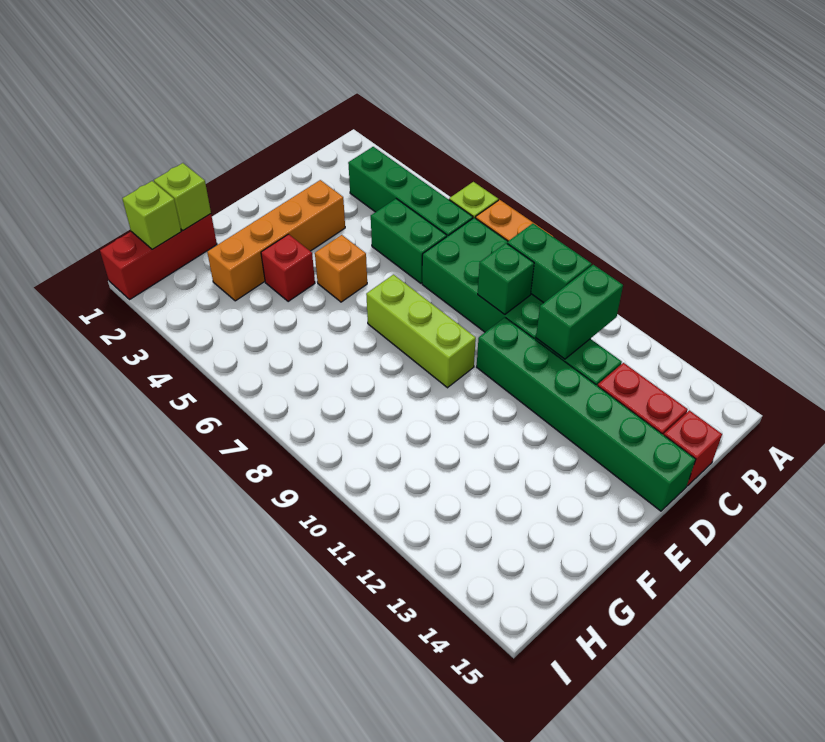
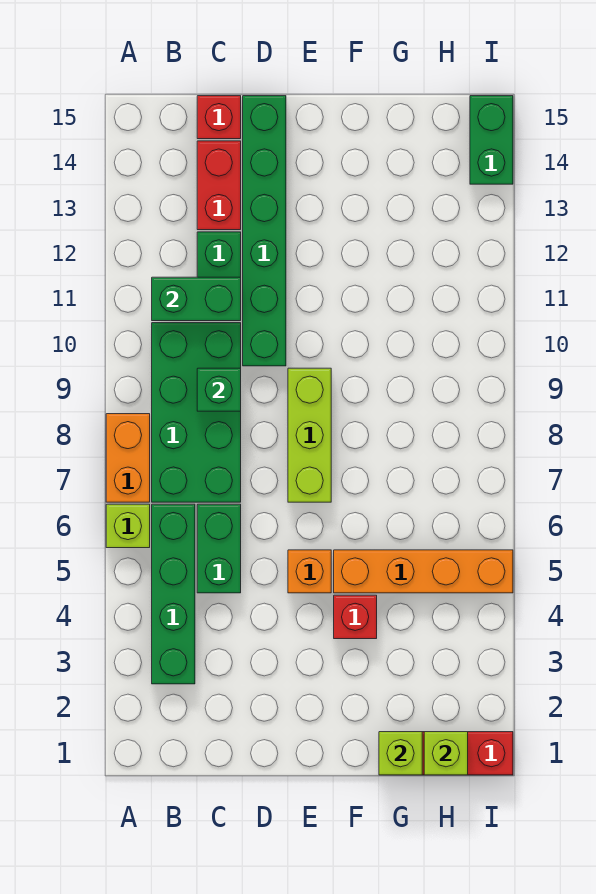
green brick B9:B10 level 2 -> green brick I14:I15 level 1
orange brick D3:G3 level 1 -> orange brick F5:I5 level 1

